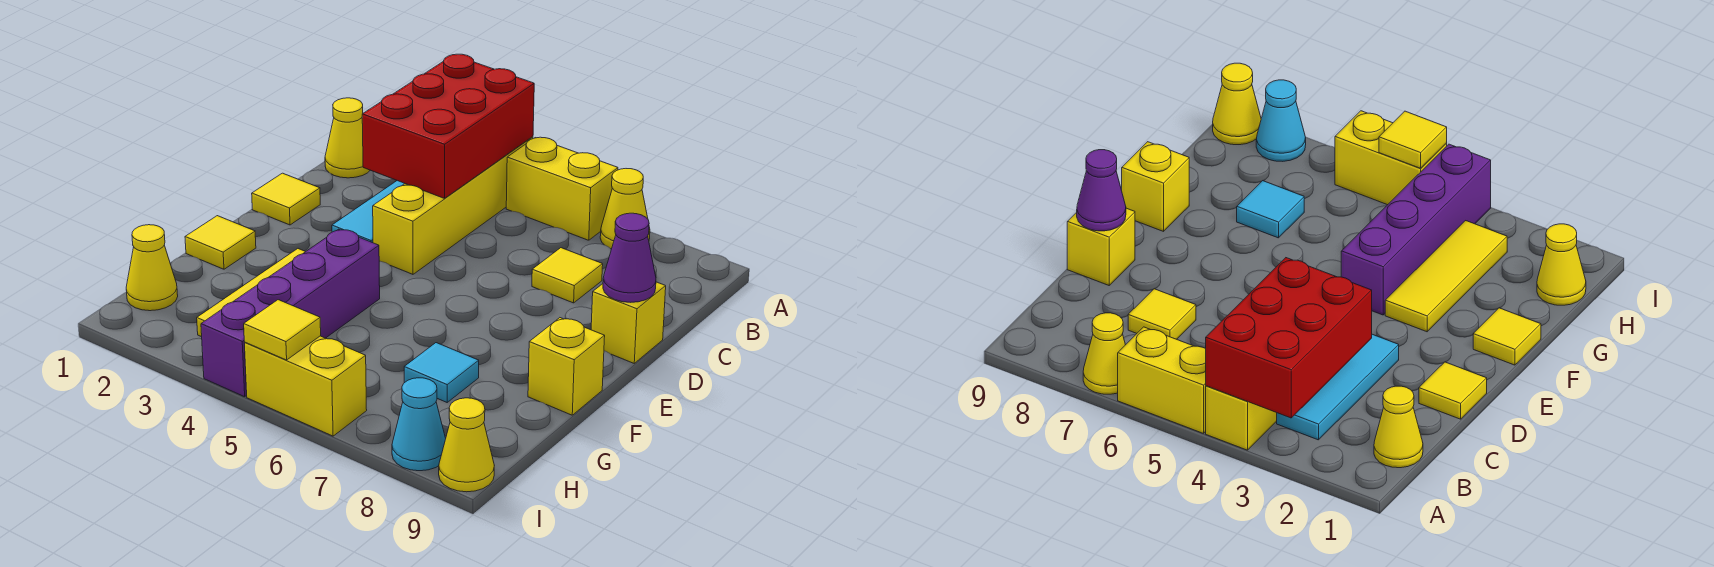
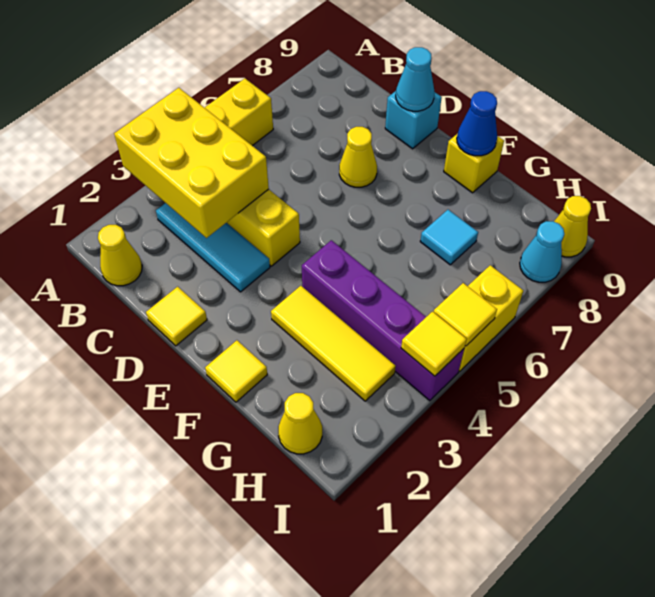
red brick A3:C4 level 2 -> yellow brick A3:C4 level 2
yellow cone A7 level 1 -> yellow cone D7 level 1
yellow tile C7 level 1 -> yellow tile I4 level 2
yellow brick D9 level 1 -> cyan brick D9 level 1
purple cone D9 level 2 -> cyan cone D9 level 2
none -> blue cone F9 level 2

